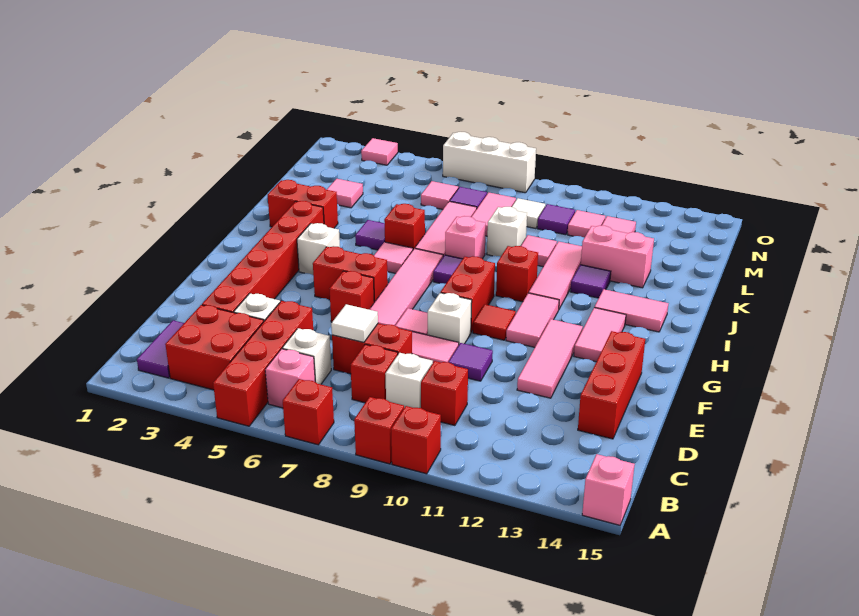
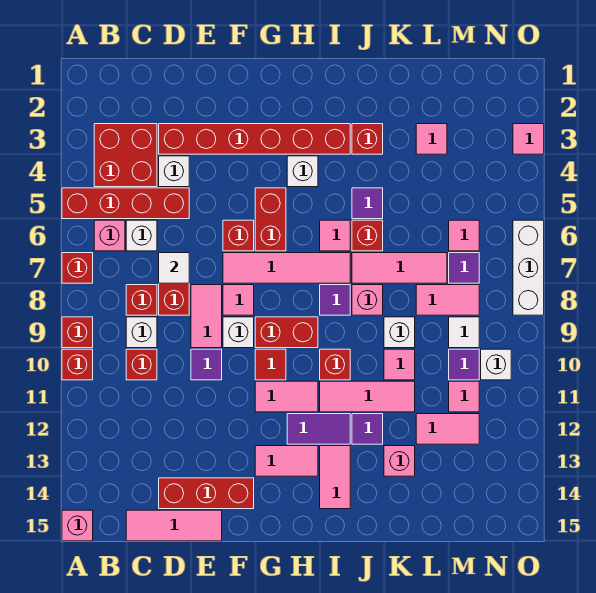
purple tile B2:C2 level 1 -> purple tile H12:I12 level 1
pink tile E12:G12 level 1 -> pink tile C15:E15 level 1
red brick J2:J3 level 1 -> red brick J3 level 1
pink brick K12:K13 level 1 -> pink brick K13 level 1
none -> white brick N10 level 1

